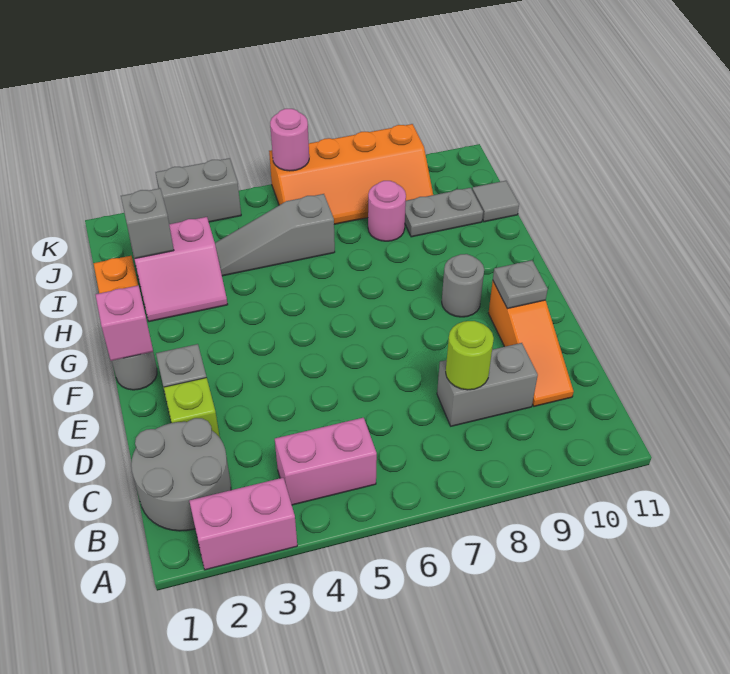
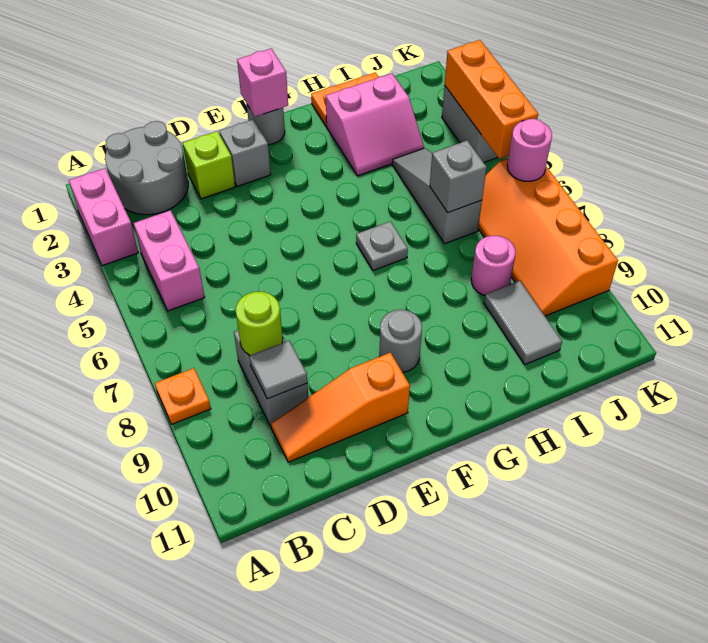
none -> orange plate A8 level 1
grey plate E10 level 2 -> grey plate G6 level 1
pink slope H2:I3 level 1 top I -> pink slope H2:I3 level 1 top 2
grey brick I2 level 2 -> grey brick I6 level 2
grey plate I9:I10 level 1 -> grey tile I9:I10 level 1
grey tile I11 level 1 -> grey tile C9 level 2
none -> orange brick K3:K5 level 2

